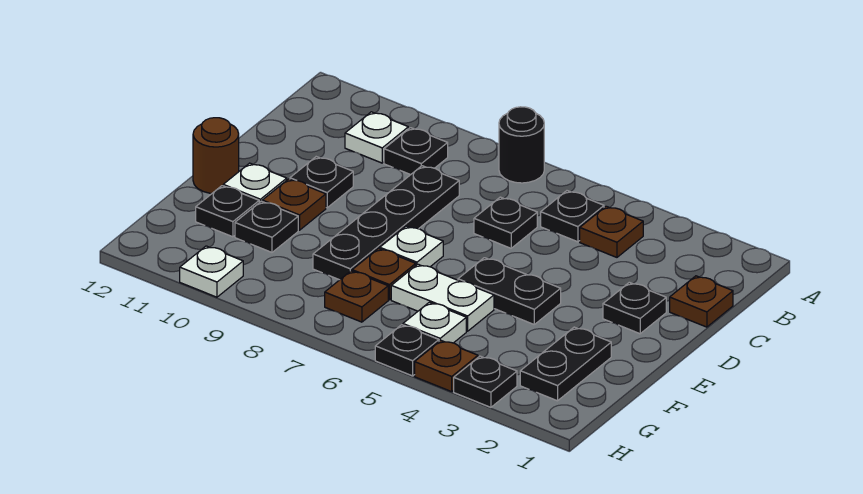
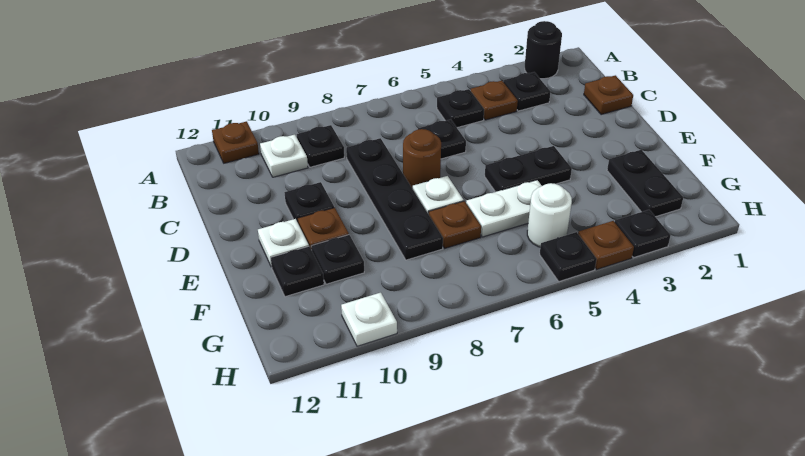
black round brick A7 level 1 -> black round brick A2 level 1
black plate D2 level 1 -> black plate B3 level 1
brown round brick E12 level 1 -> brown round brick D7 level 1
white plate G5 level 1 -> white round brick G5 level 1
brown plate G7 level 1 -> brown plate A11 level 1

